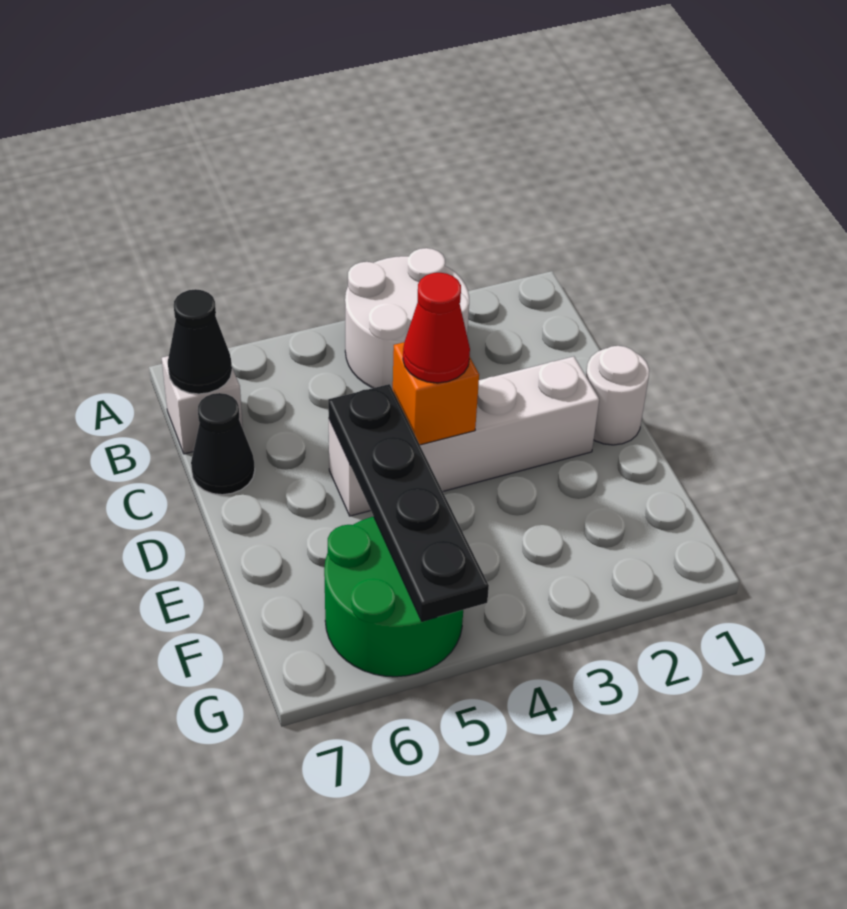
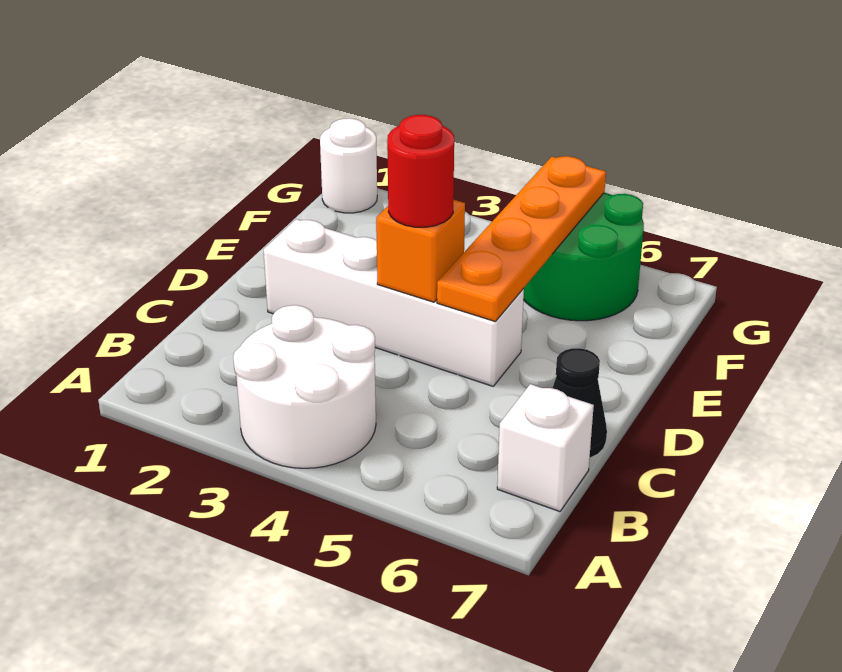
black cone B7 level 2 -> none
white round brick D1 level 1 -> white round brick G1 level 1
red cone D4 level 3 -> red round brick D4 level 3
black plate D5:G5 level 2 -> orange plate D5:G5 level 2

